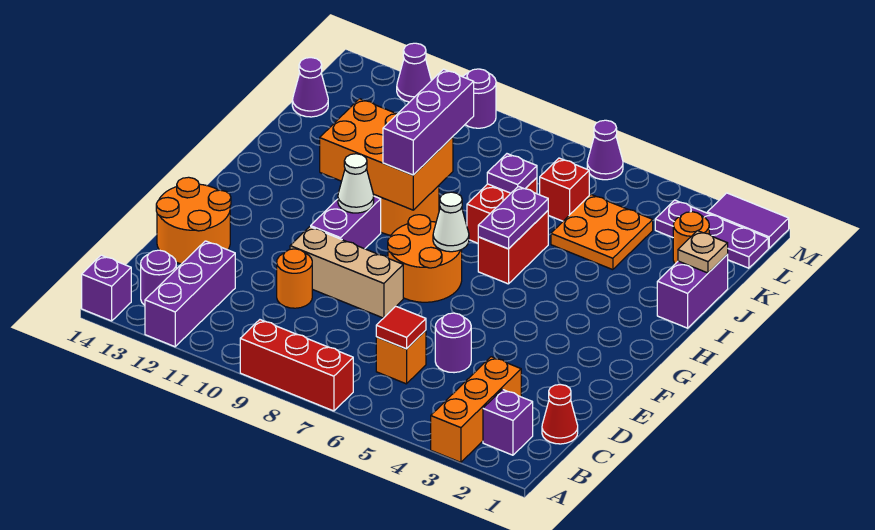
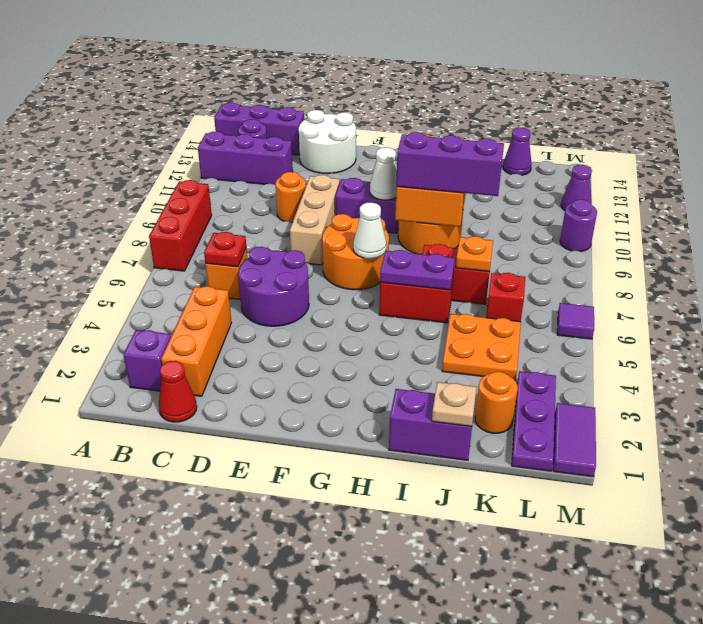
orange brick A3:C3 level 1 -> orange brick C2:C4 level 1
purple brick A14 level 1 -> purple brick A14:C14 level 1
red tile C6 level 2 -> red plate C6 level 2
purple round brick D5 level 1 -> purple round brick D5:E6 level 1
orange round brick D13:E14 level 1 -> white round brick D13:E14 level 1
purple plate J7 level 2 -> orange plate J7 level 2
purple cone M6 level 1 -> purple tile M6 level 1

